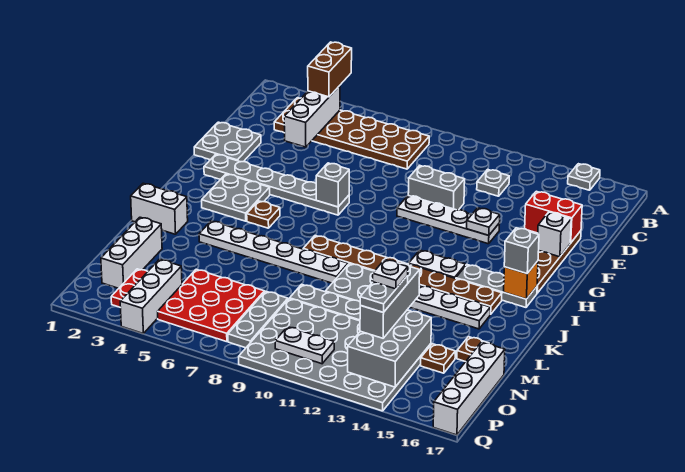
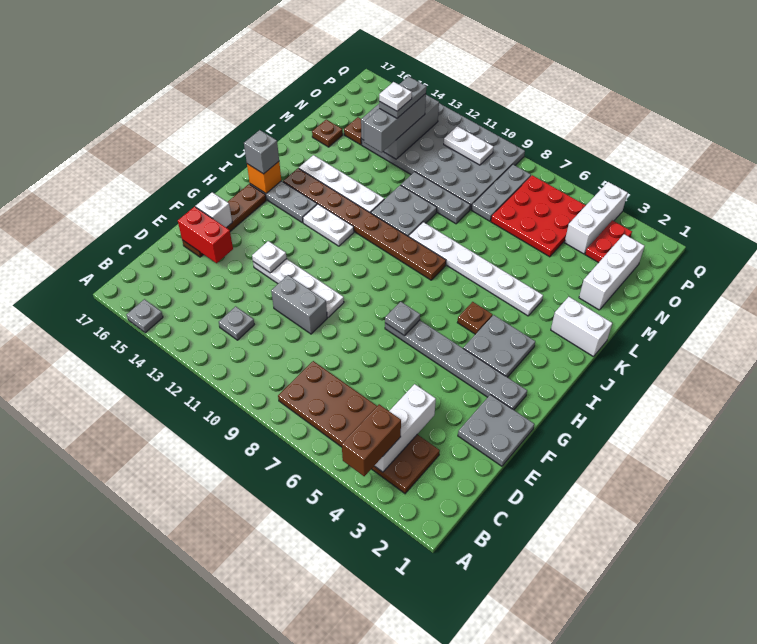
grey brick G7 level 2 -> grey plate G7 level 2
white brick N17:Q17 level 1 -> none

